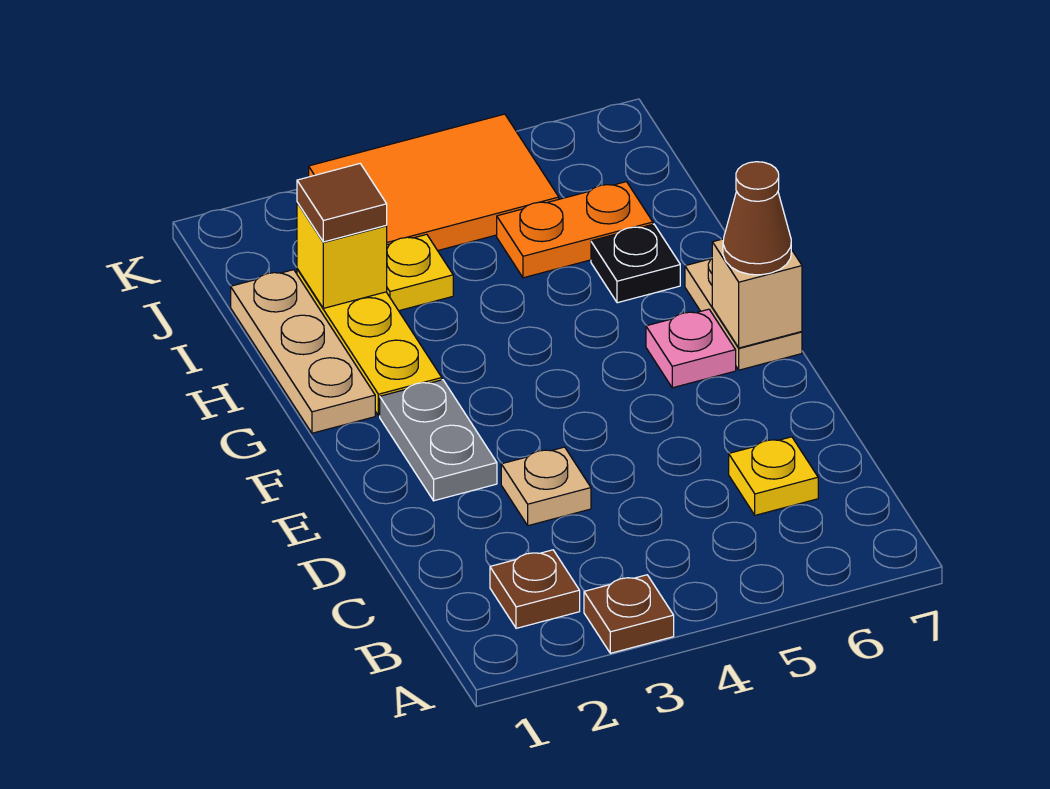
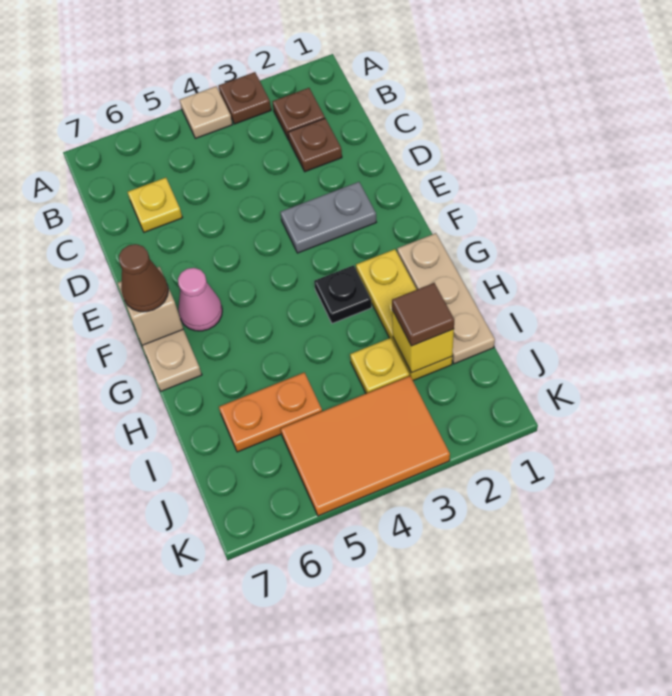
none -> brown plate C2 level 1
tan plate D3 level 1 -> tan plate A4 level 1
grey plate E2:F2 level 1 -> grey plate E2:E3 level 1
pink plate F6 level 1 -> pink cone F6 level 1
black plate H6 level 1 -> black plate G3 level 1

